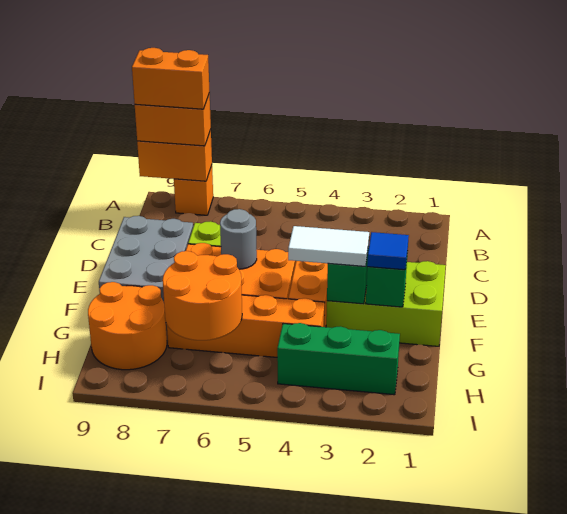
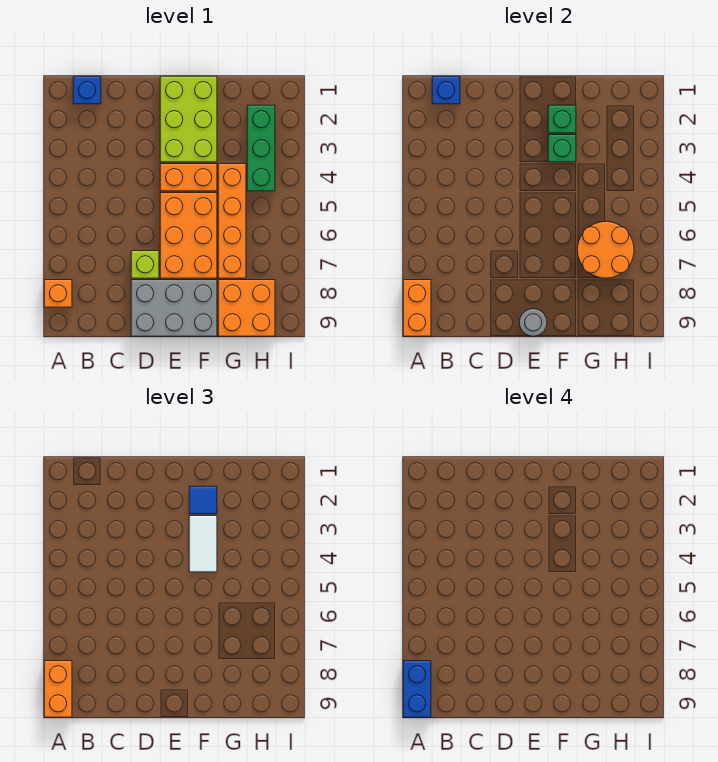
orange brick A8:A9 level 4 -> blue brick A8:A9 level 4
none -> blue brick B1 level 1
none -> blue brick B1 level 2
grey round brick E6 level 2 -> grey round brick E9 level 2
orange round brick G8:H9 level 1 -> orange brick G8:H9 level 1

